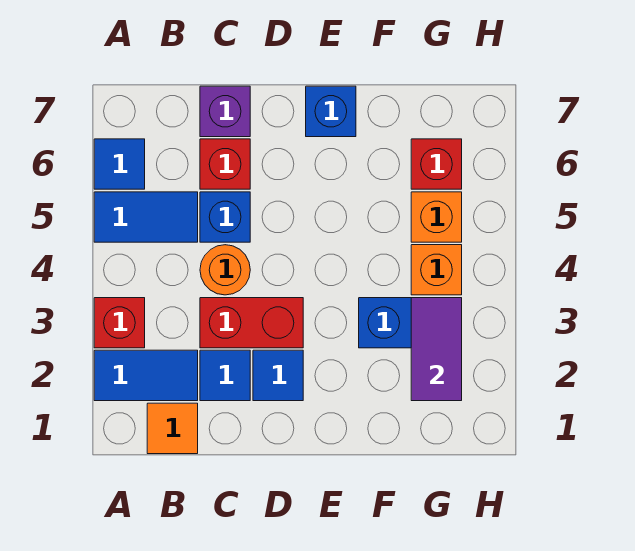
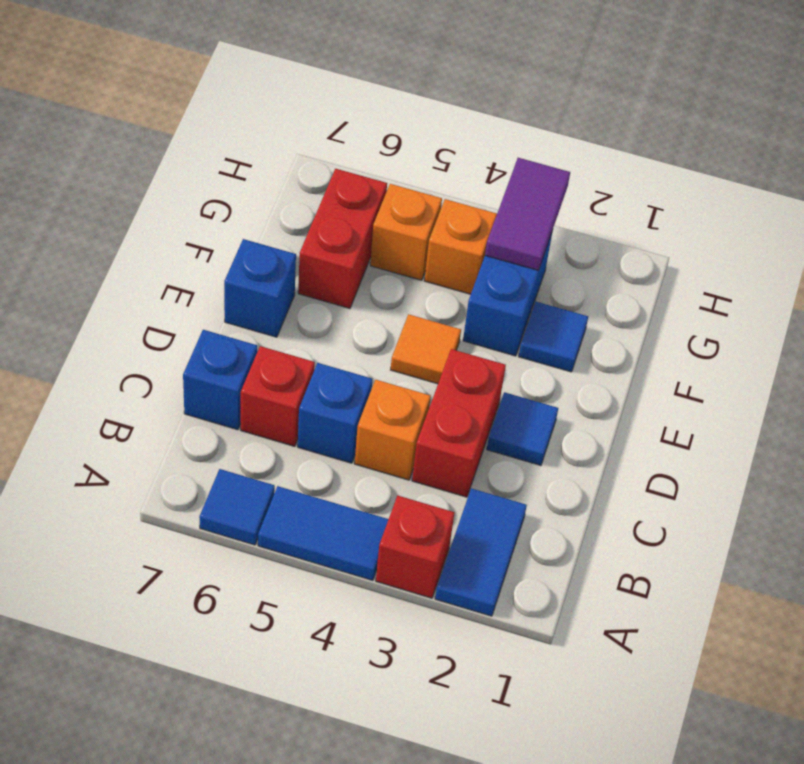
blue tile A5:B5 level 1 -> blue tile A4:A5 level 1
orange tile B1 level 1 -> orange tile E4 level 1
blue tile C2 level 1 -> blue tile F2 level 1
orange round brick C4 level 1 -> orange brick C4 level 1
purple brick C7 level 1 -> blue brick C7 level 1
purple tile G2:G3 level 2 -> purple tile G3:H3 level 2
red brick G6 level 1 -> red brick F6:G6 level 1

